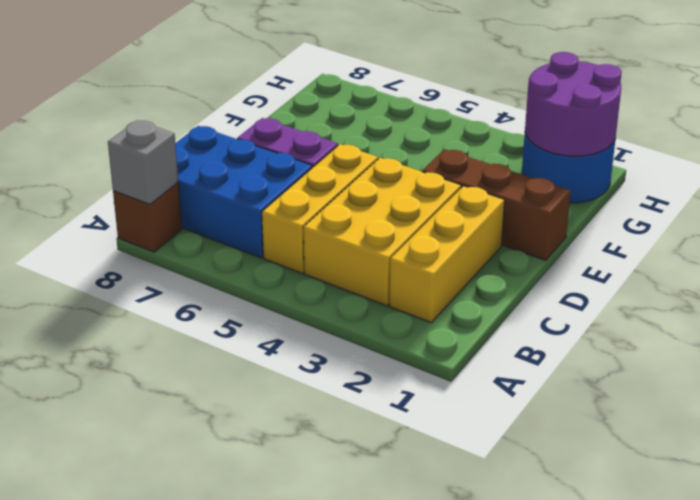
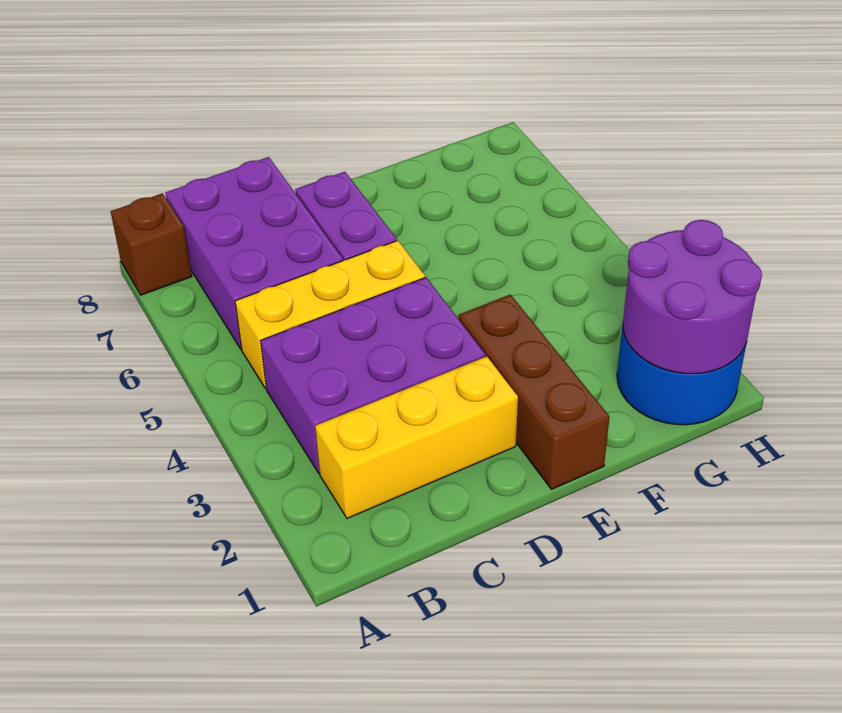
grey brick A8 level 2 -> none
yellow brick B3:D4 level 1 -> purple brick B3:D4 level 1
blue brick B6:C8 level 1 -> purple brick B6:C8 level 1

